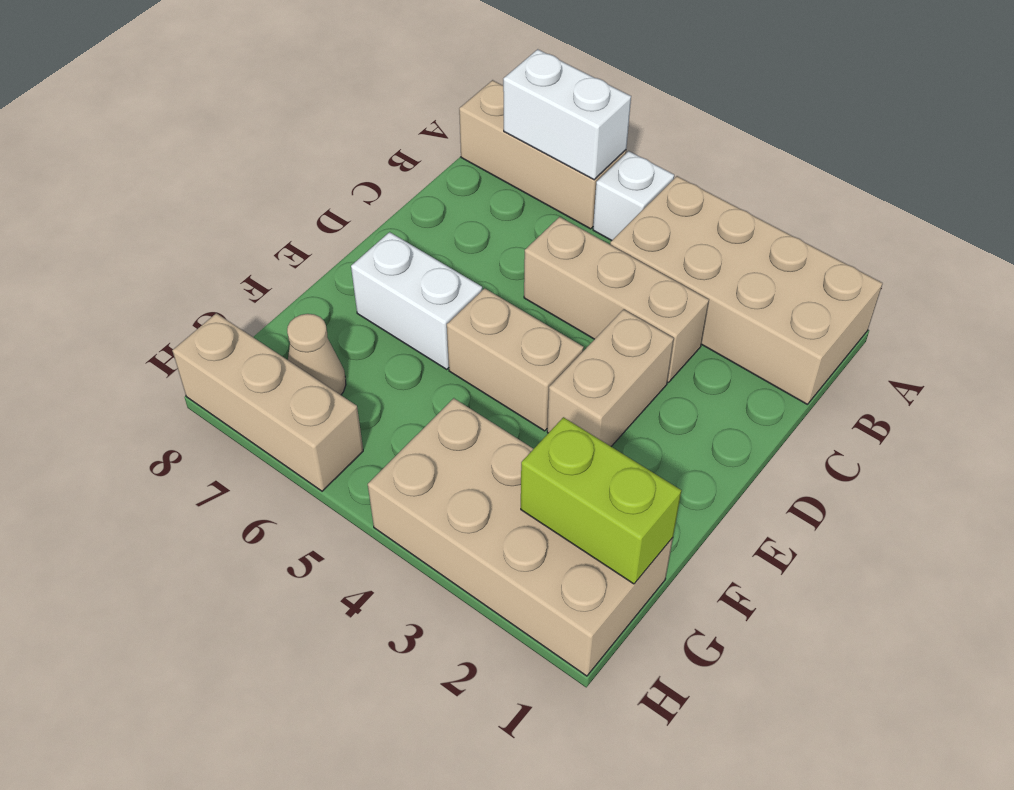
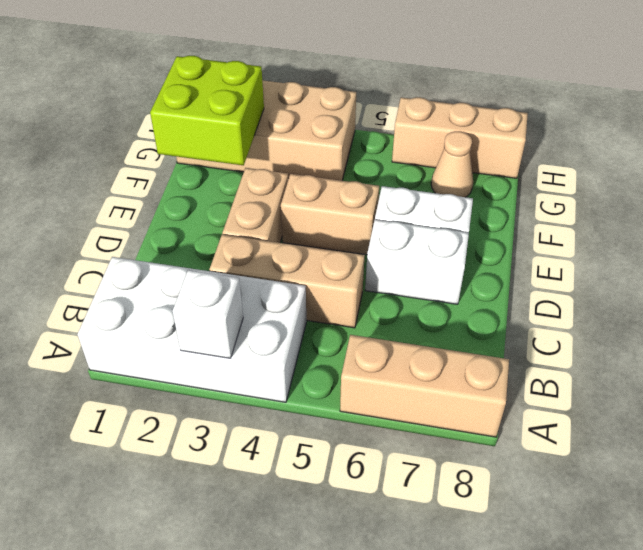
tan brick A1:B4 level 1 -> white brick A1:B4 level 1
white brick A5 level 1 -> white brick A3 level 2
white brick A6:A7 level 2 -> white brick D6:D7 level 1
lime brick G1:G2 level 2 -> lime brick F1:G2 level 2

